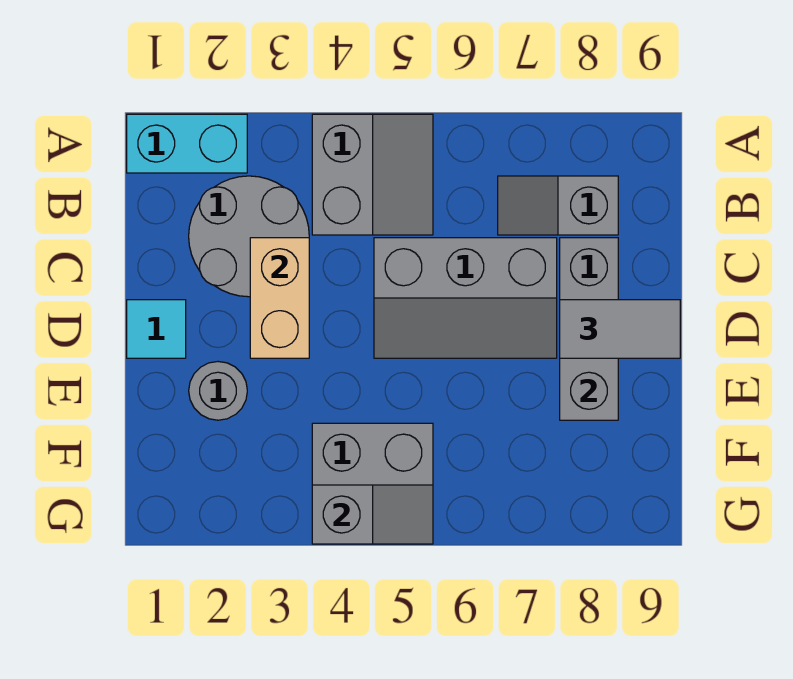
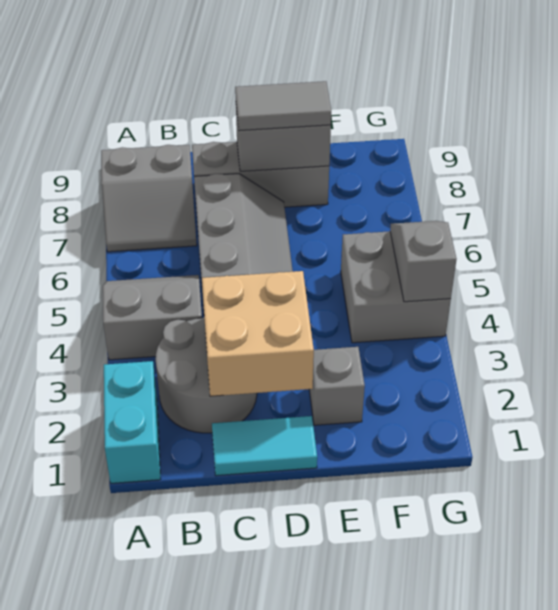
grey slope B7:B8 level 1 top 8 -> grey slope A7:B8 level 1 top 8
tan brick C3:D3 level 2 -> tan brick C2:D3 level 2
cyan tile D1 level 1 -> cyan tile C1:D1 level 1
grey tile D8:D9 level 3 -> grey tile D8:E8 level 3
grey round brick E2 level 1 -> grey brick E2 level 1

